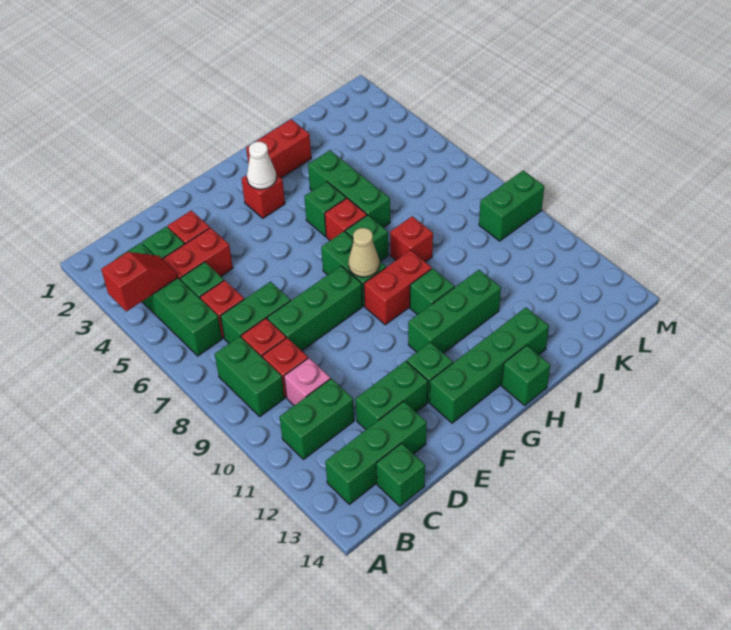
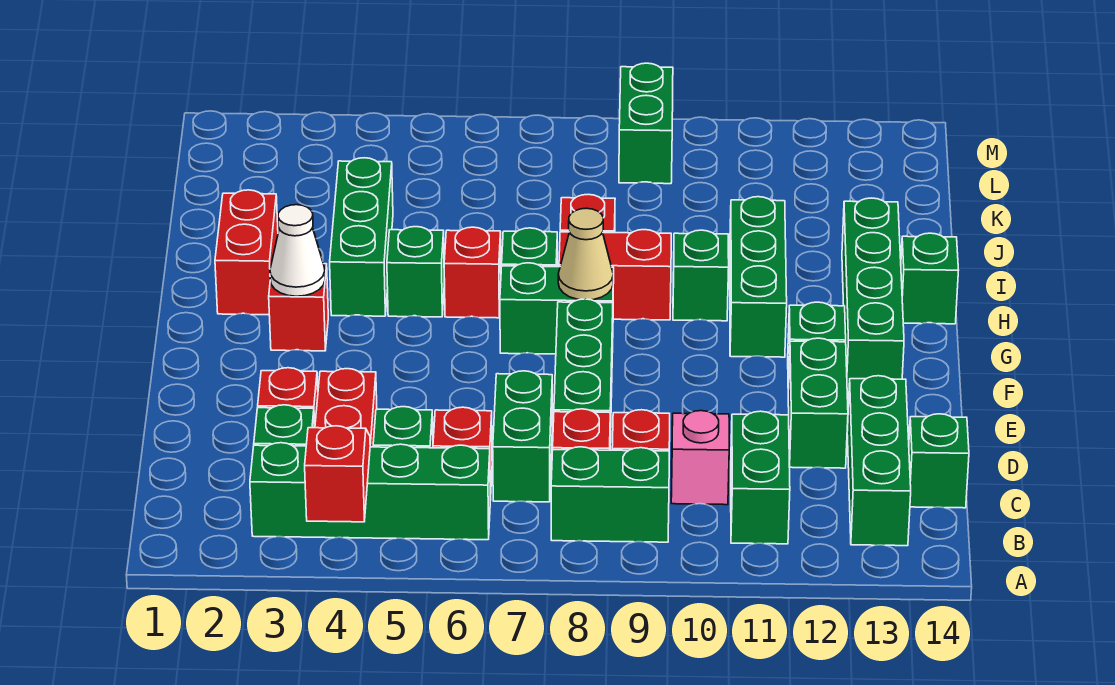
red brick G9:H9 level 1 -> red brick H8:H9 level 1
green brick I4:I6 level 1 -> green brick H4:J4 level 1

